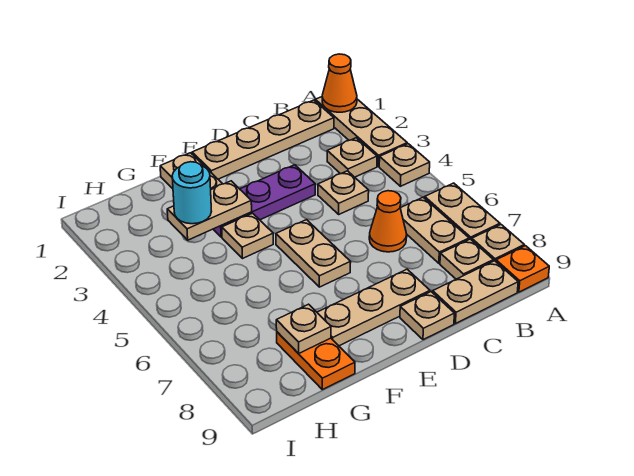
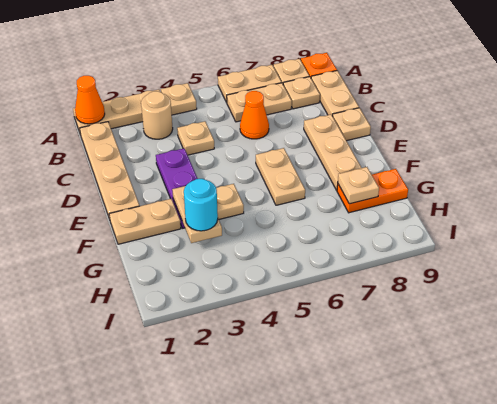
tan plate B3 level 1 -> tan round brick B3 level 1
tan plate E5:E6 level 1 -> tan plate E6:F6 level 1

